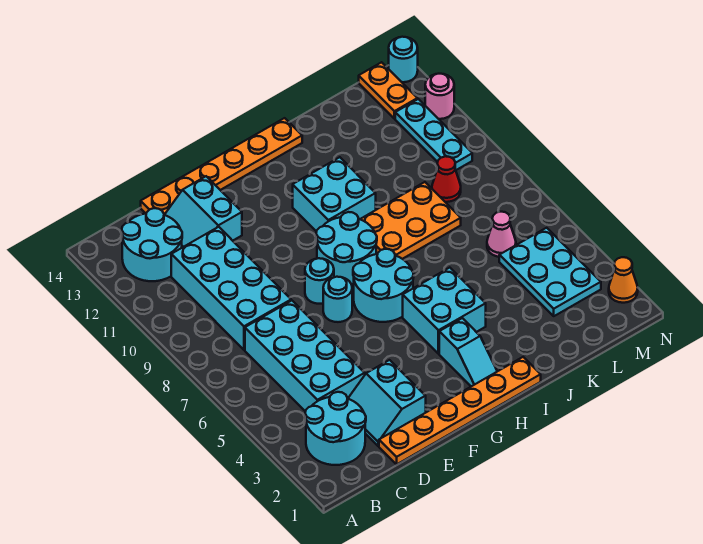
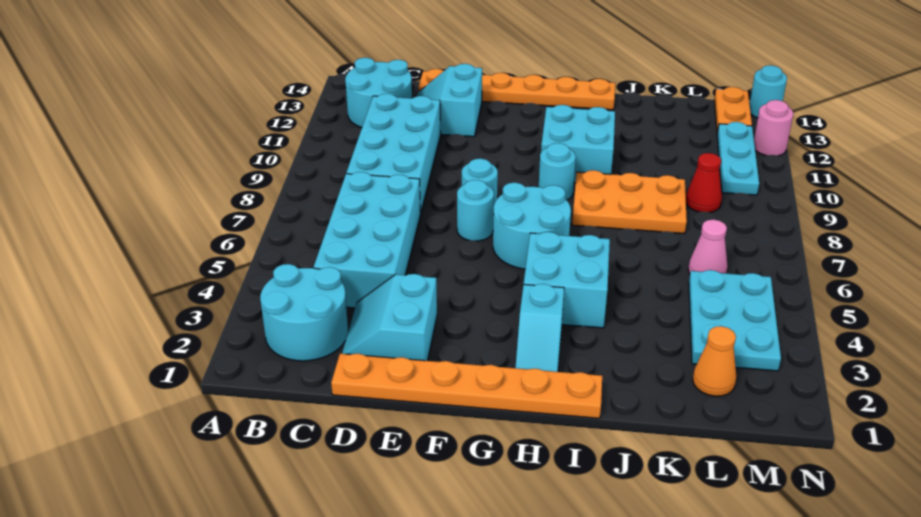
cyan round brick G8:H9 level 1 -> cyan round brick H9 level 1
orange cone N2 level 1 -> orange cone L2 level 1

